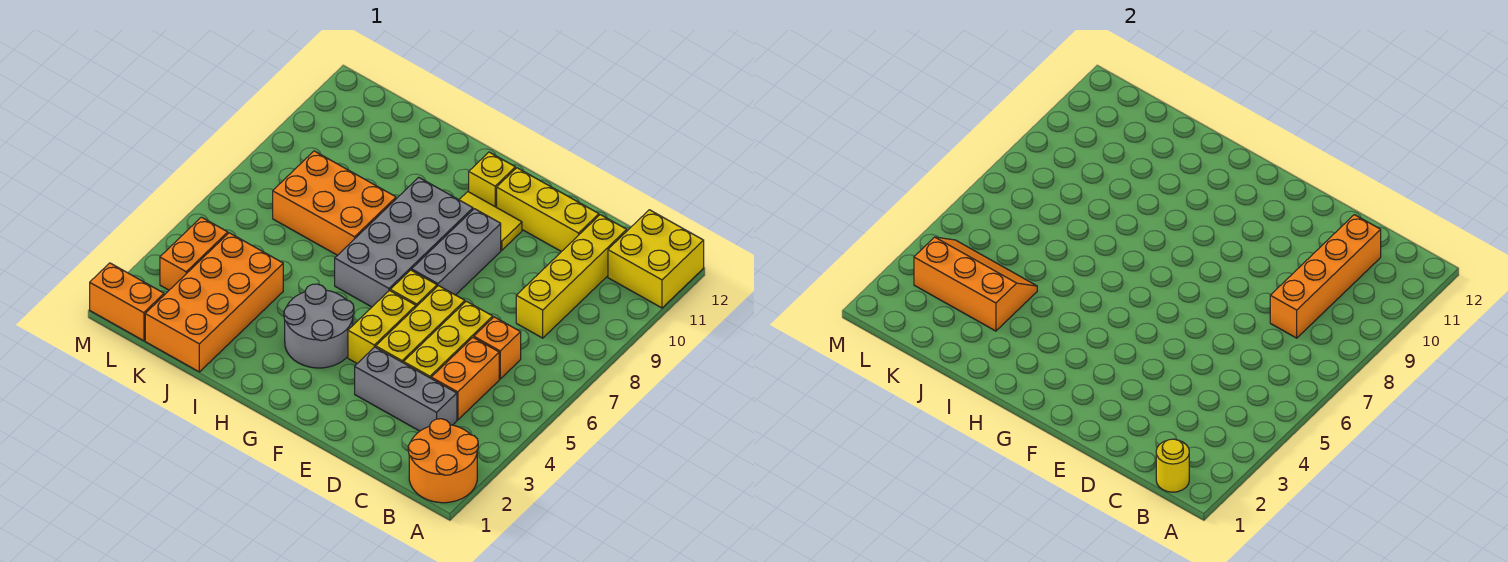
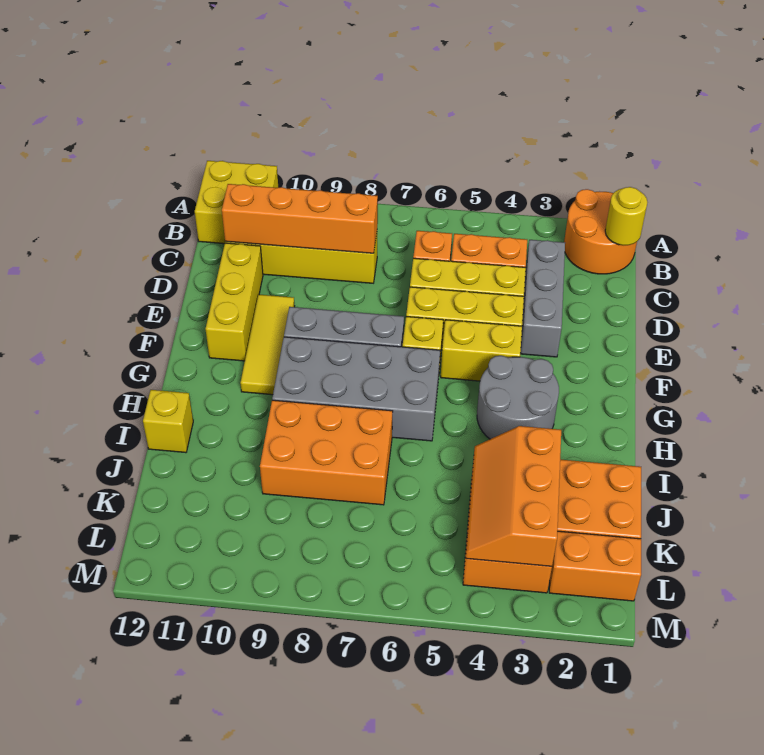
yellow tile F10:G10 level 1 -> yellow tile E10:G10 level 1
yellow brick G11 level 1 -> yellow brick I12 level 1
orange brick I7:K8 level 1 -> orange brick I7:J9 level 1
orange brick L1:M1 level 1 -> orange brick L1:L2 level 1

